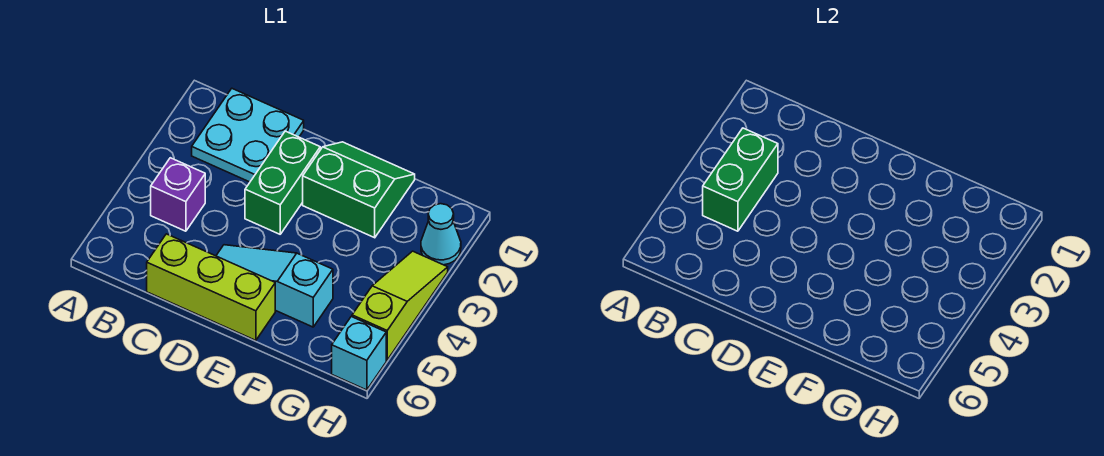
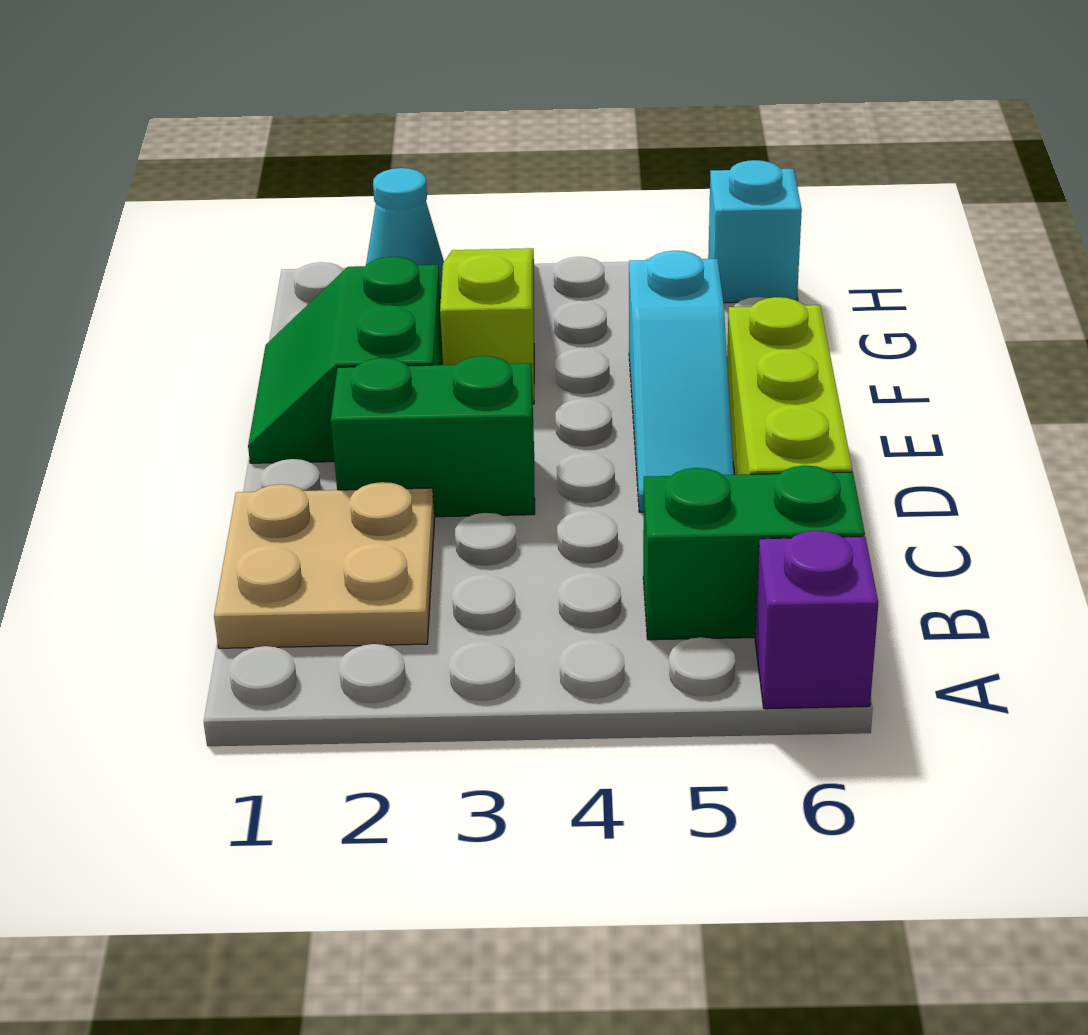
cyan plate B1:C2 level 1 -> tan plate B1:C2 level 1
green brick B3:B4 level 2 -> green brick B5:B6 level 1
purple brick B4 level 1 -> purple brick A6 level 1
lime slope H3:H5 level 1 top 5 -> lime slope F3:H3 level 1 top F

